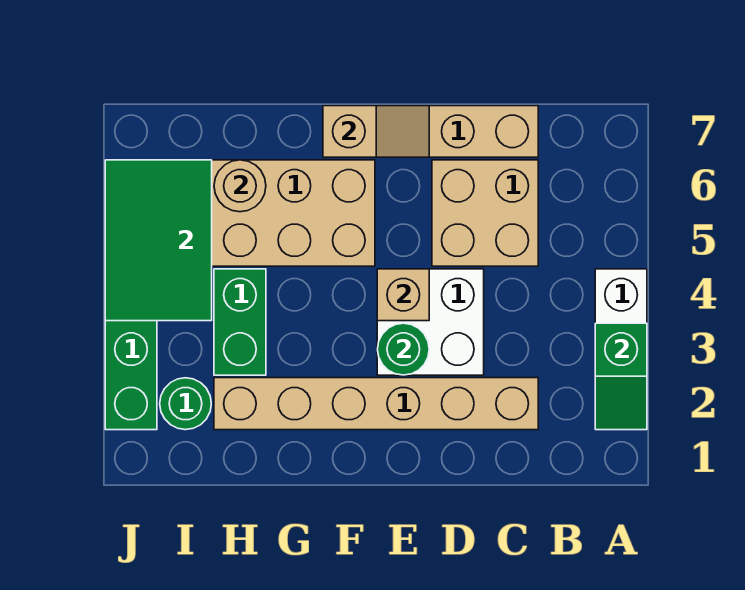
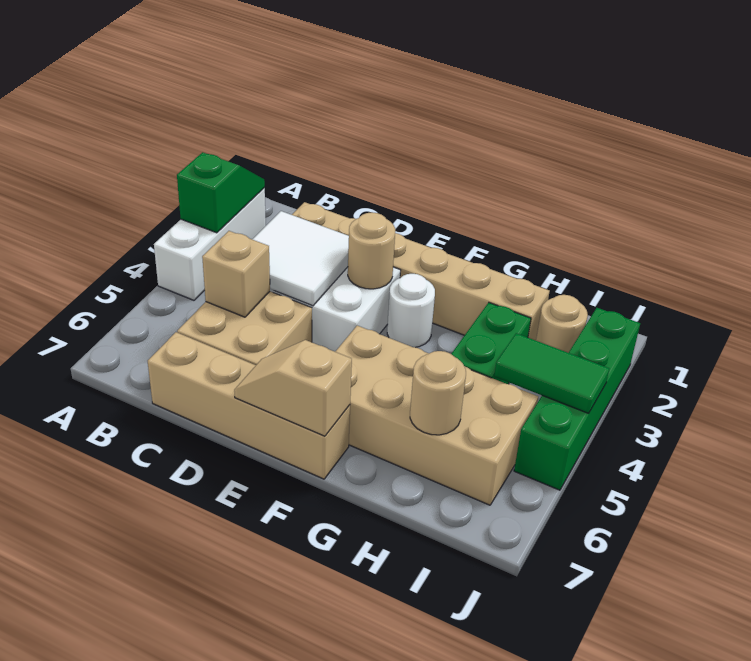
none -> white tile C3:D4 level 2
green round brick E3 level 2 -> tan round brick E3 level 2
tan brick E4 level 2 -> tan brick C5 level 2
none -> white round brick F3 level 1
green round brick I2 level 1 -> tan round brick I2 level 1
green tile I4:J6 level 2 -> green tile I4:J4 level 2

